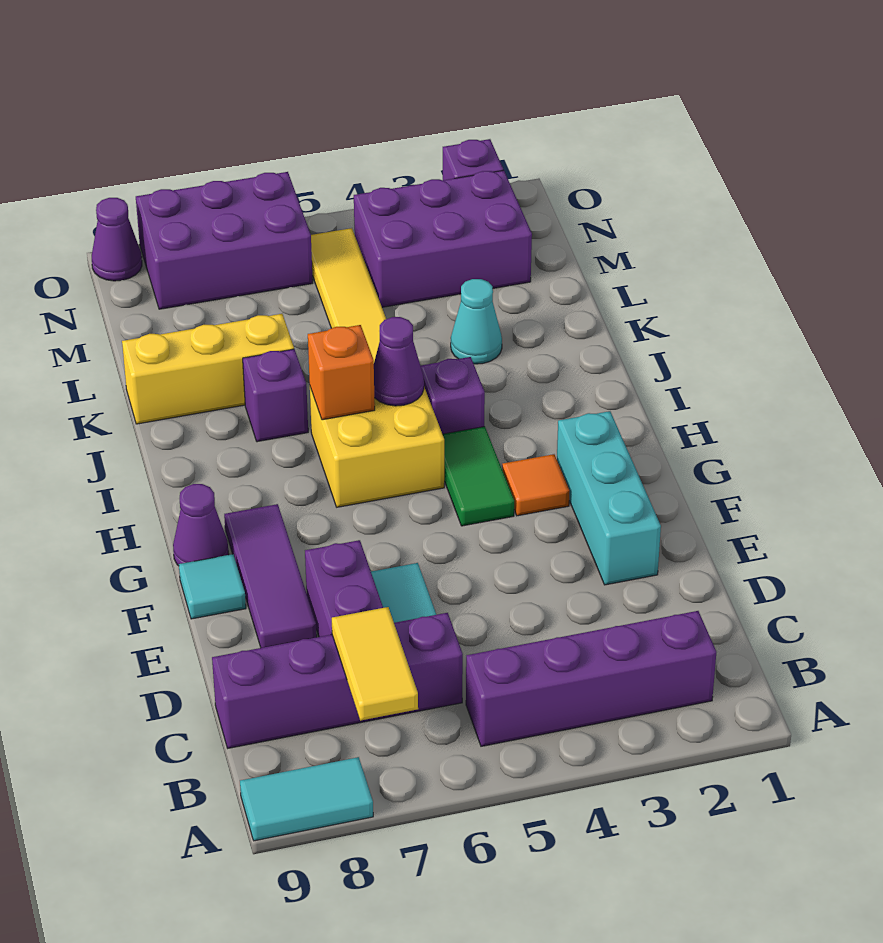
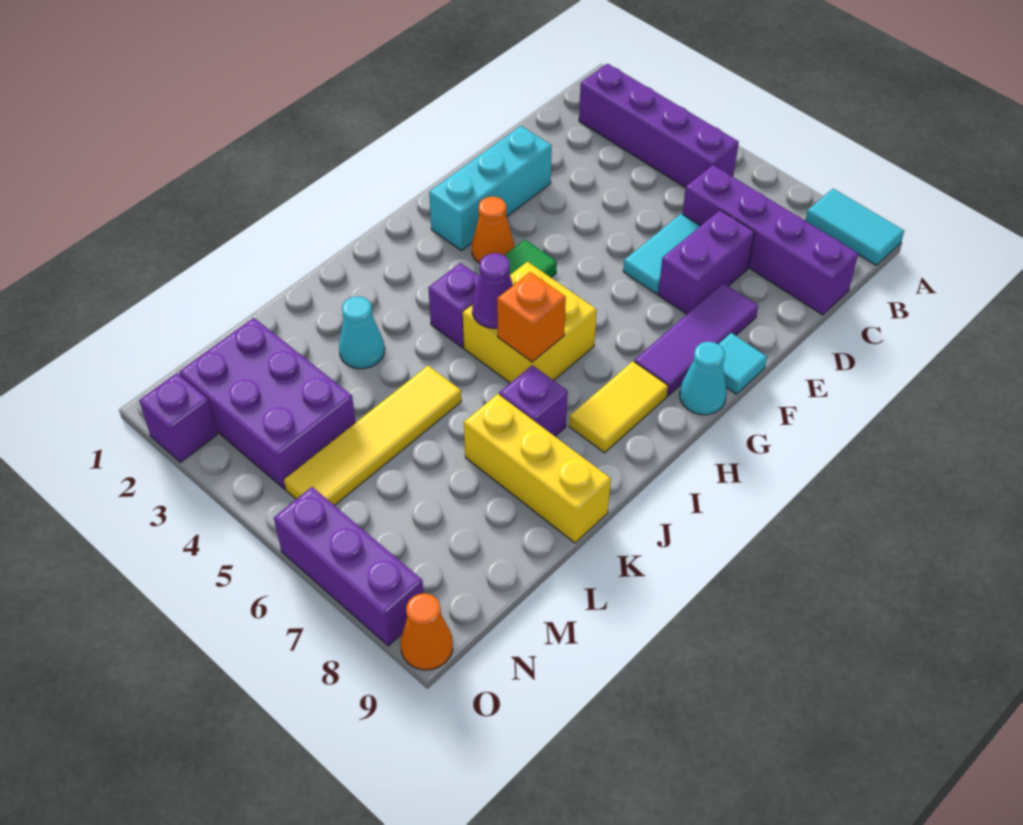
yellow tile B7:C7 level 2 -> yellow tile H8:I8 level 1
orange tile G3 level 1 -> orange cone G3 level 1
purple cone G9 level 1 -> cyan cone G9 level 1
purple brick N6:O8 level 1 -> purple brick O6:O8 level 1
purple cone O9 level 1 -> orange cone O9 level 1

